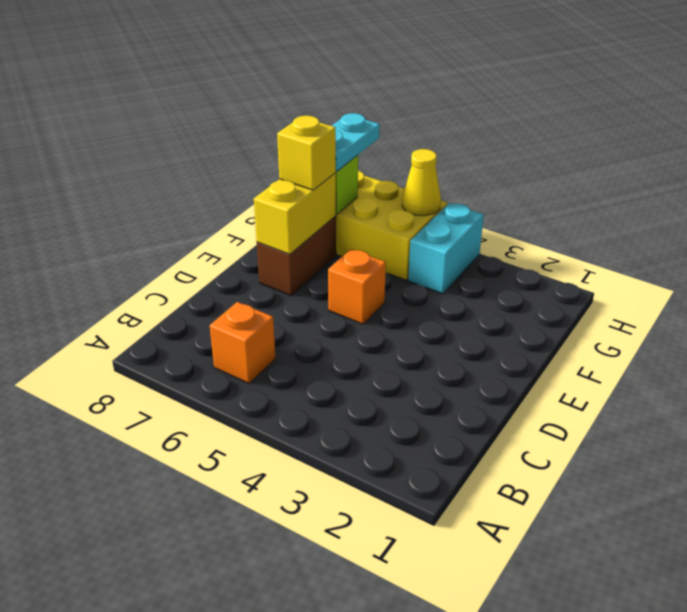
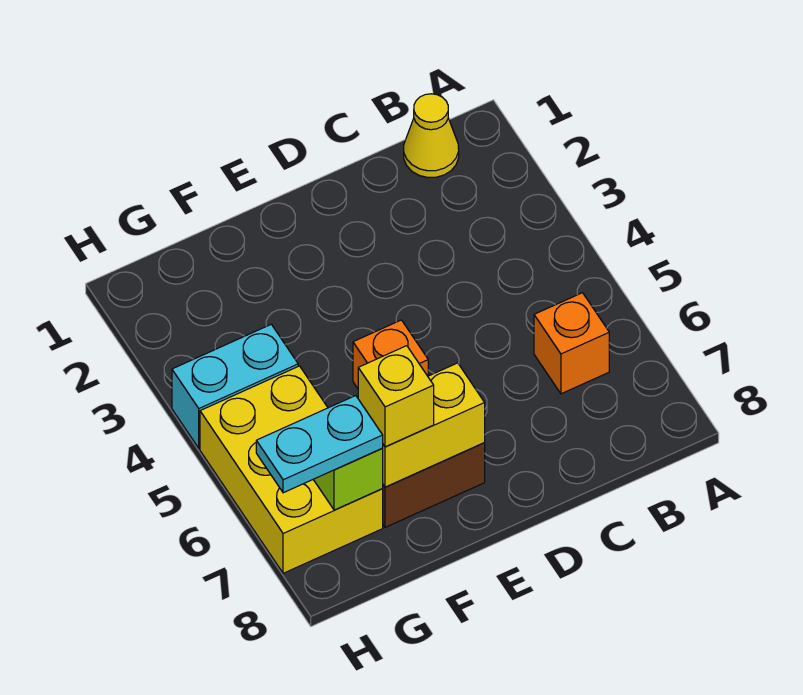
yellow cone H5 level 2 -> yellow cone B1 level 1

